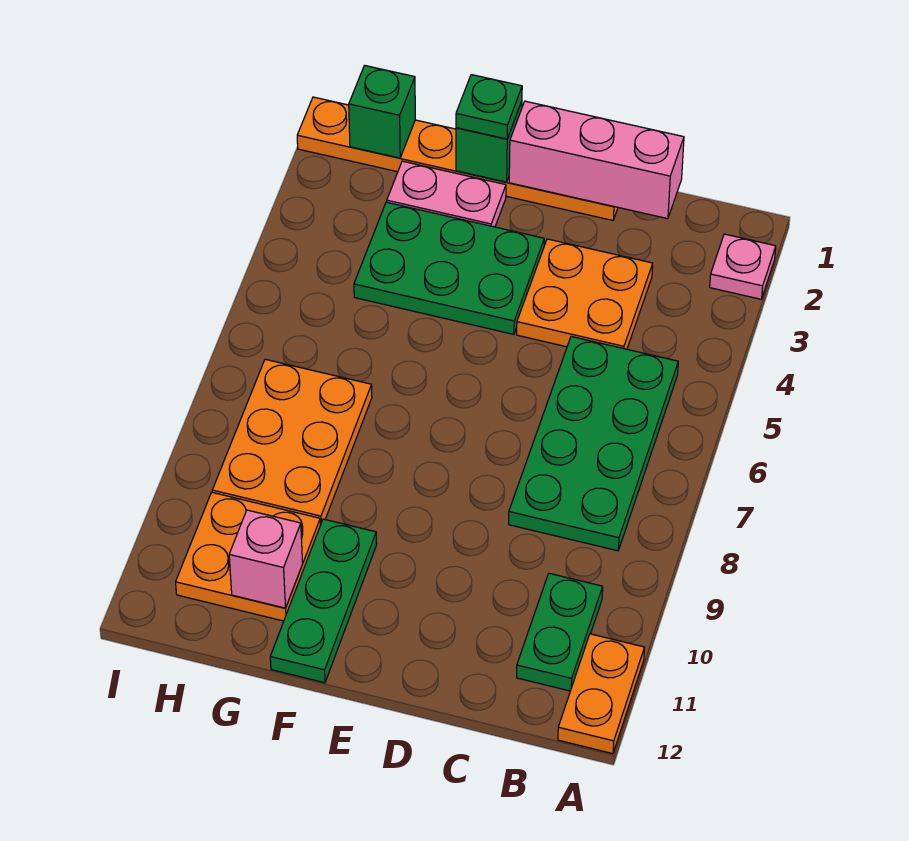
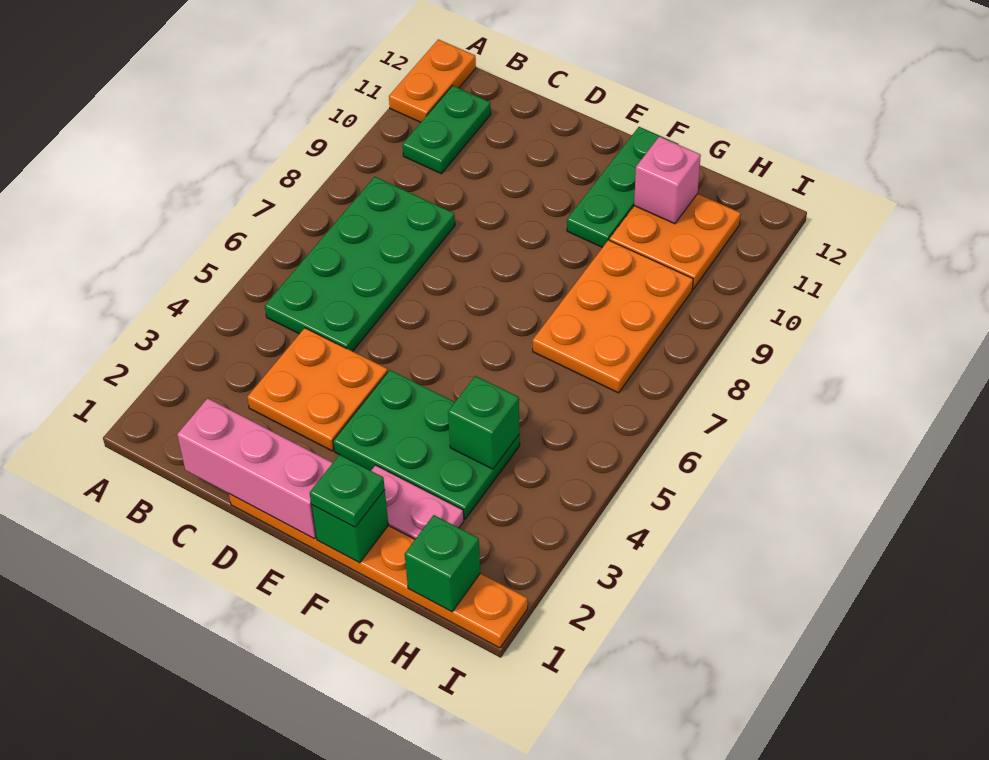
pink plate A2 level 1 -> none
none -> green brick G4 level 2

